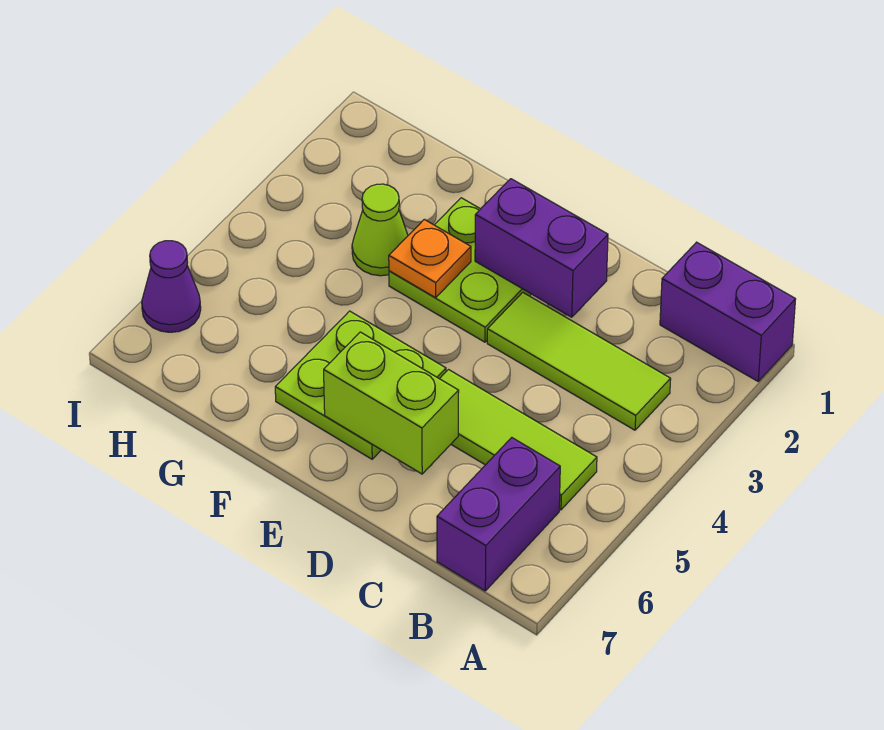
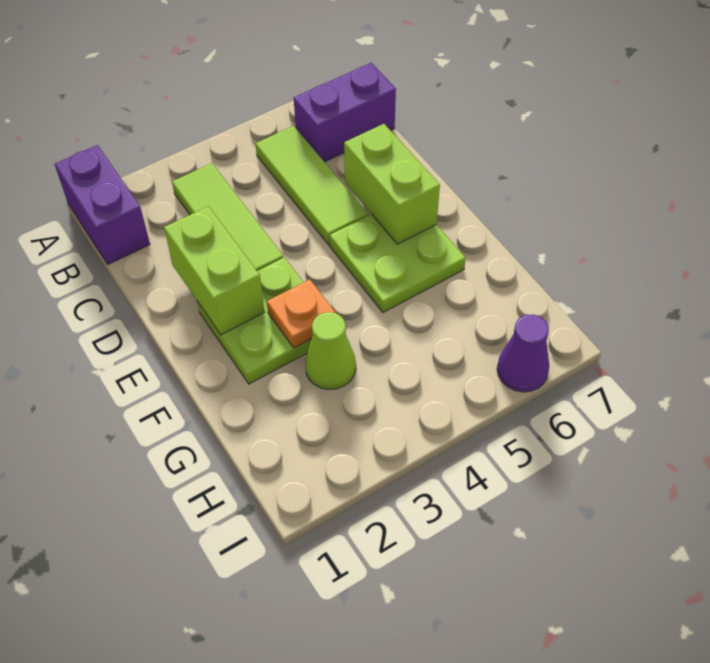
purple brick D2:E2 level 2 -> lime brick D2:E2 level 2

